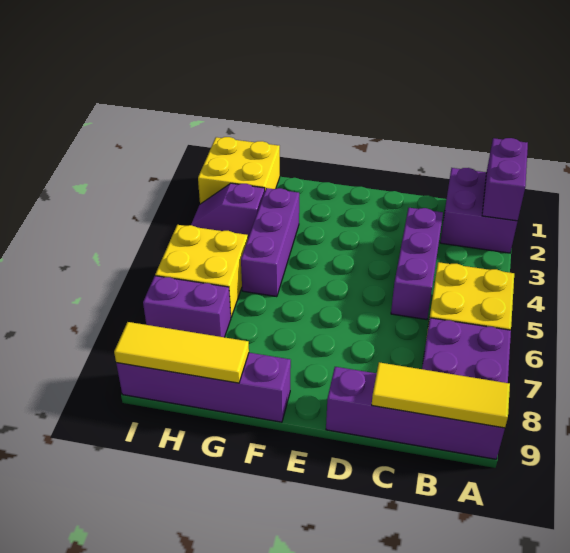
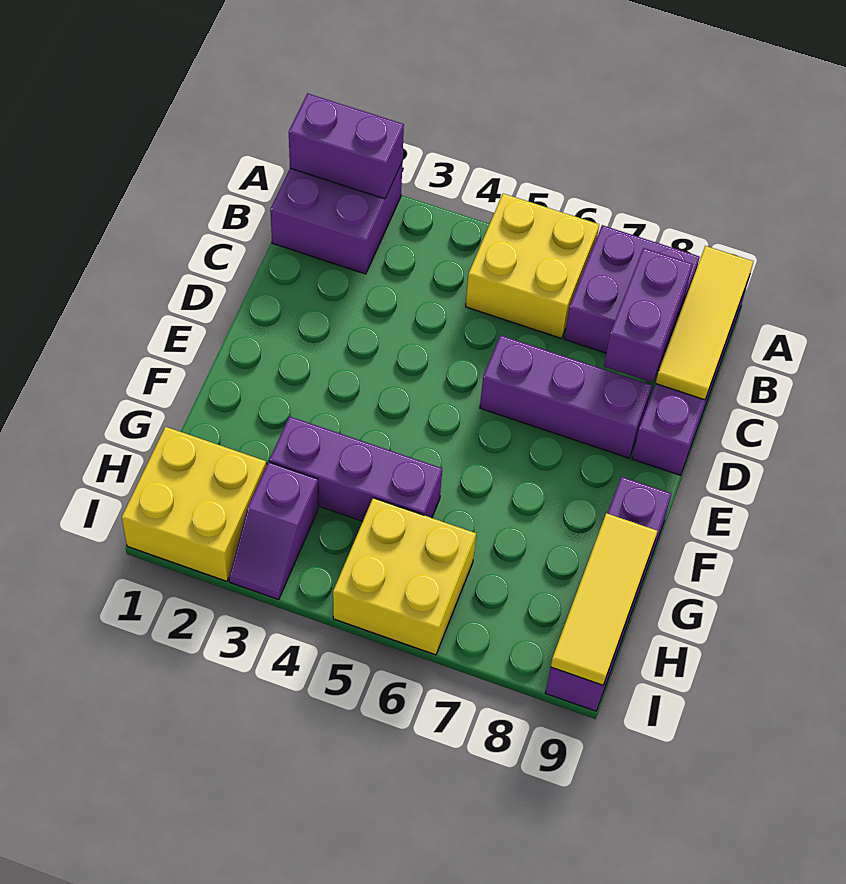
purple brick C3:C5 level 1 -> purple brick D6:D8 level 1
purple brick H7:I7 level 1 -> purple brick B8:C8 level 2

